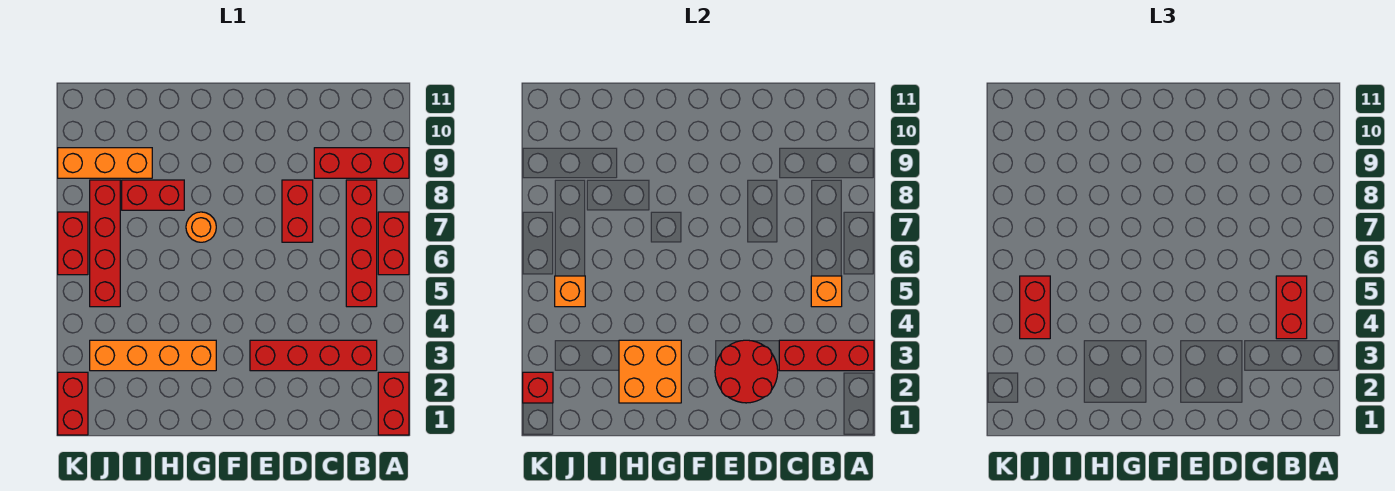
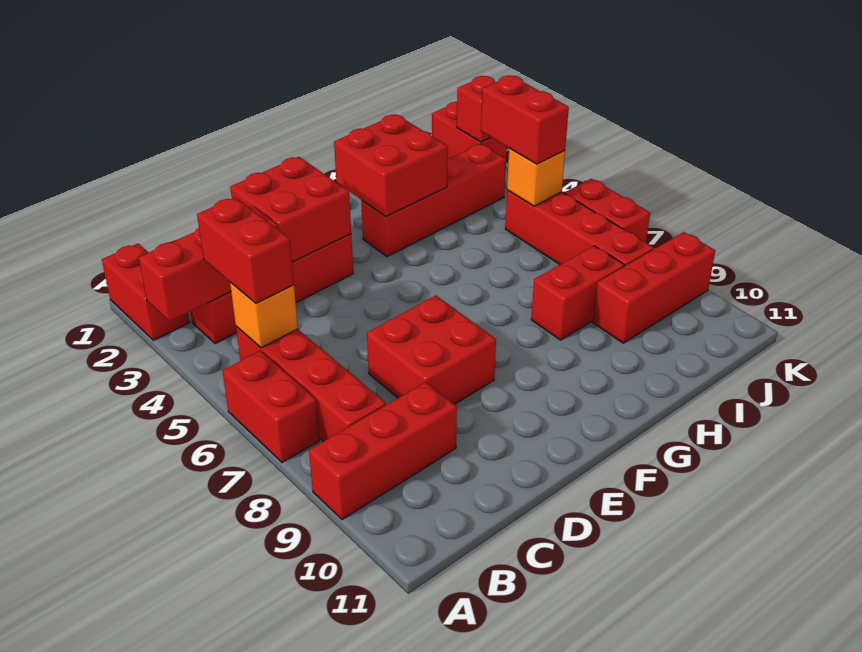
red round brick D2:E3 level 2 -> red brick D2:E3 level 2
red brick D7:D8 level 1 -> red brick D7:E8 level 1
orange brick G2:H3 level 2 -> red brick G2:H3 level 2
orange brick G3:J3 level 1 -> red brick G3:J3 level 1
orange round brick G7 level 1 -> none
orange brick I9:K9 level 1 -> red brick I9:K9 level 1

